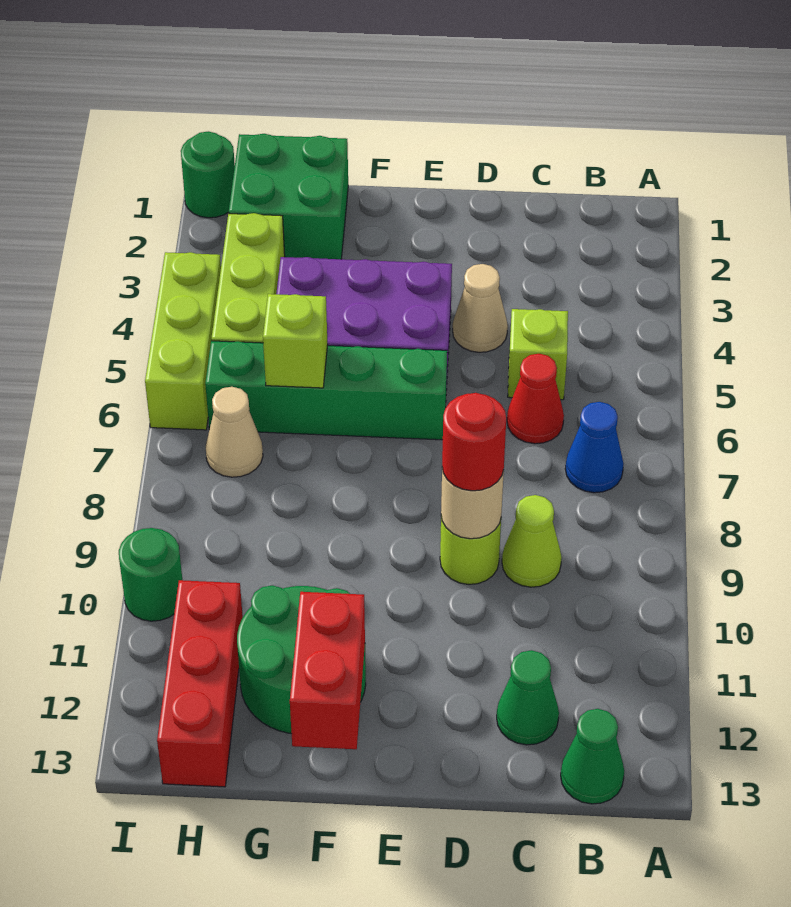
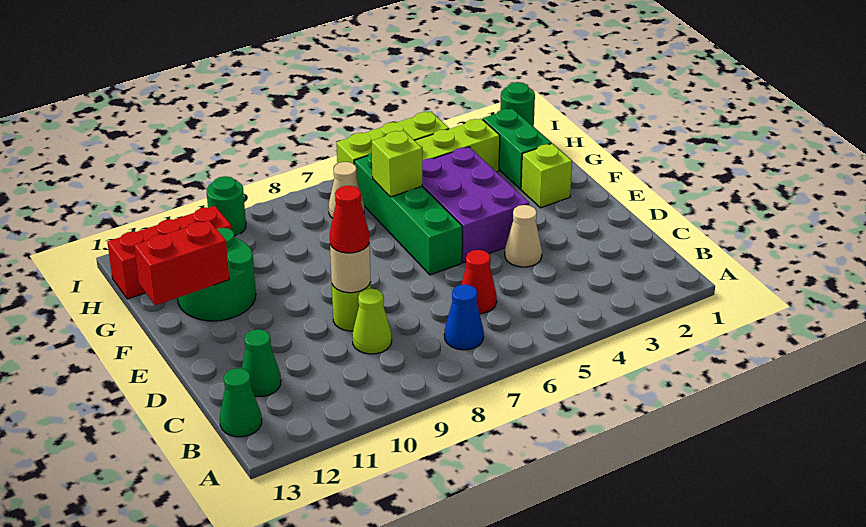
lime brick C5 level 1 -> lime brick F2 level 1
red round brick D9 level 3 -> red cone D9 level 3
green brick G1:H2 level 1 -> green brick G2:H2 level 1

